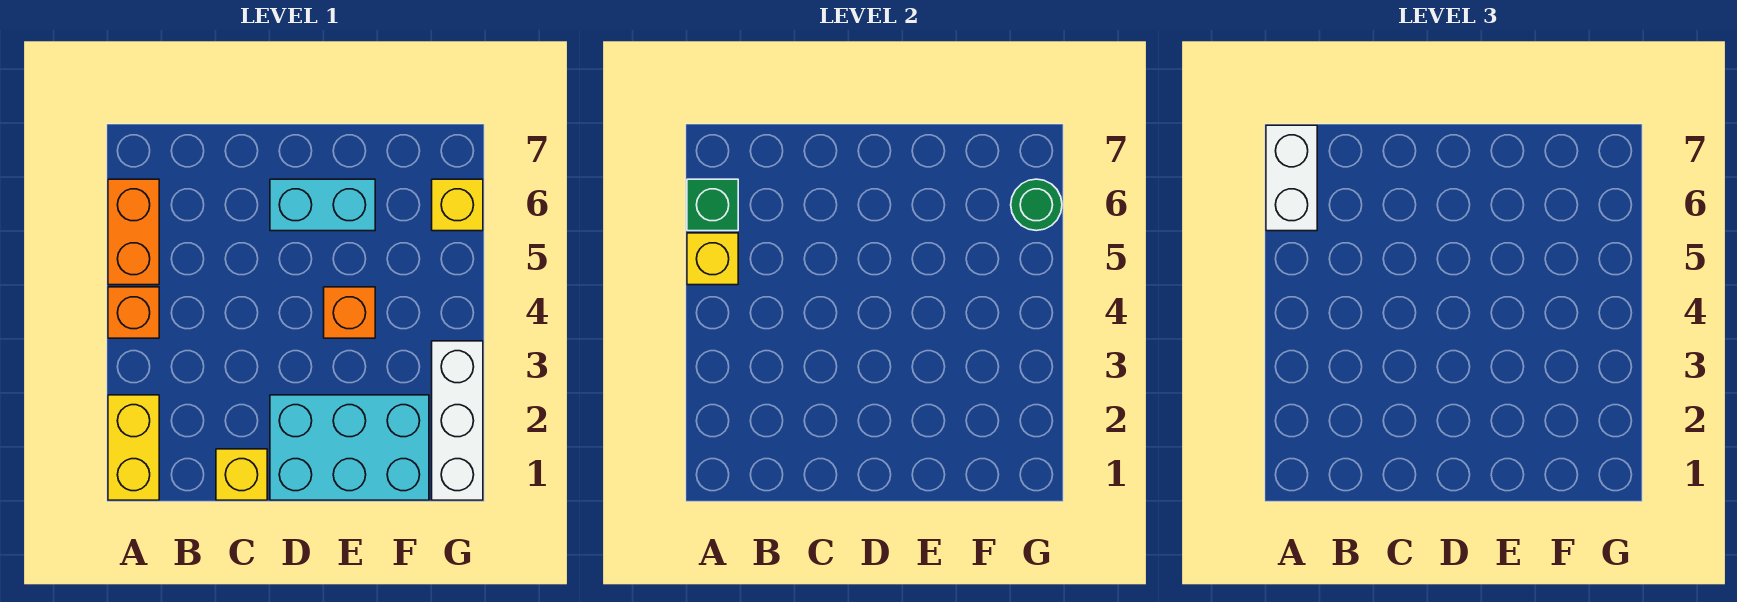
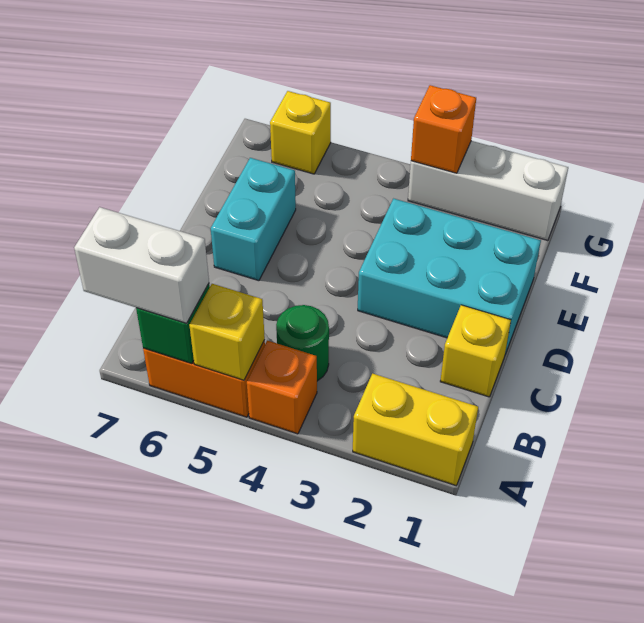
cyan brick D1:F2 level 1 -> cyan brick D1:E3 level 1
orange brick E4 level 1 -> orange brick G3 level 2
green round brick G6 level 2 -> green round brick B4 level 1

